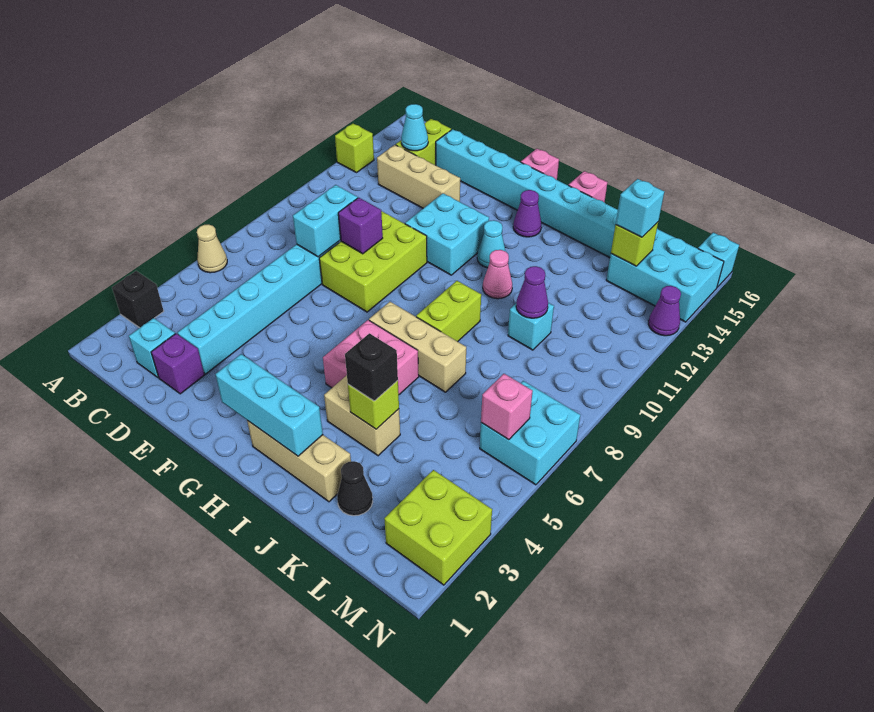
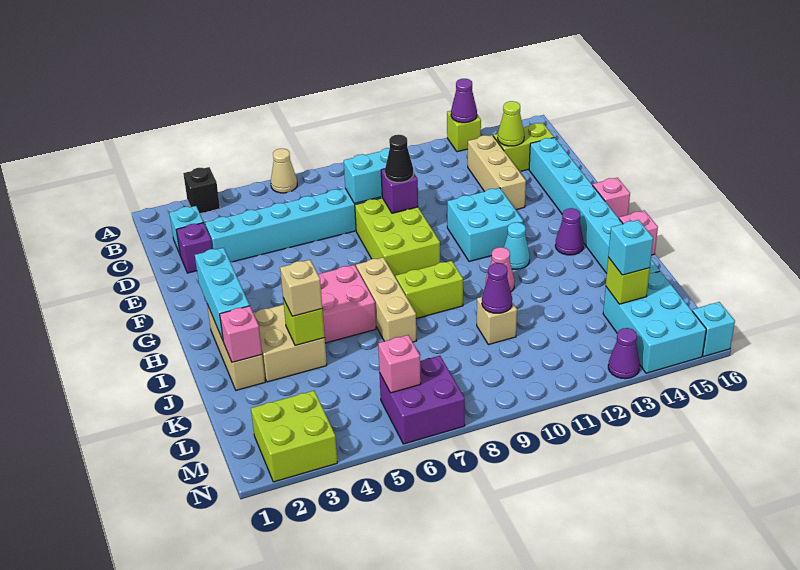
none -> purple cone A13 level 2
cyan cone C14 level 2 -> lime cone C14 level 2
lime brick E8:F10 level 1 -> lime brick E8:G9 level 1
tan brick I4:J4 level 1 -> tan brick I3:J4 level 1
none -> pink brick J2 level 2
black brick J4 level 3 -> tan brick J4 level 3
black cone K2 level 1 -> black cone E9 level 3
cyan brick K10 level 1 -> tan brick K10 level 1
cyan brick M6:N7 level 1 -> purple brick M6:N7 level 1

